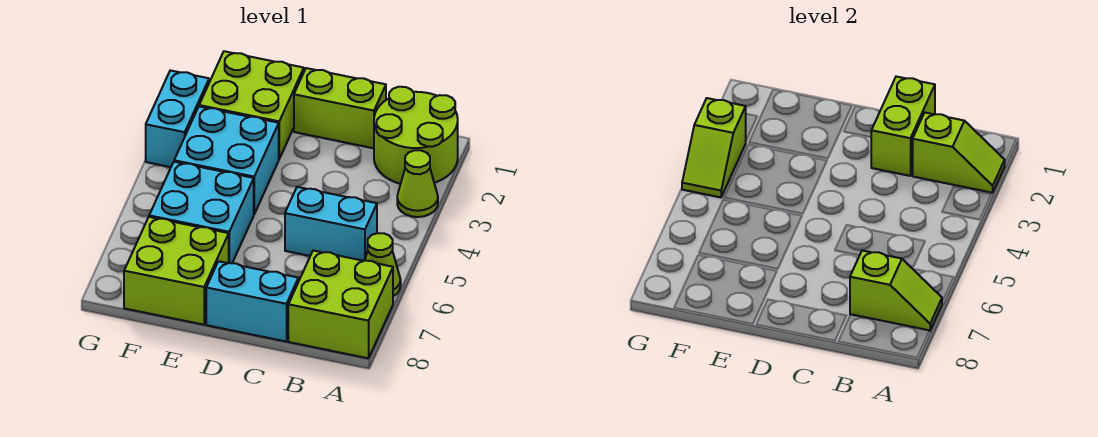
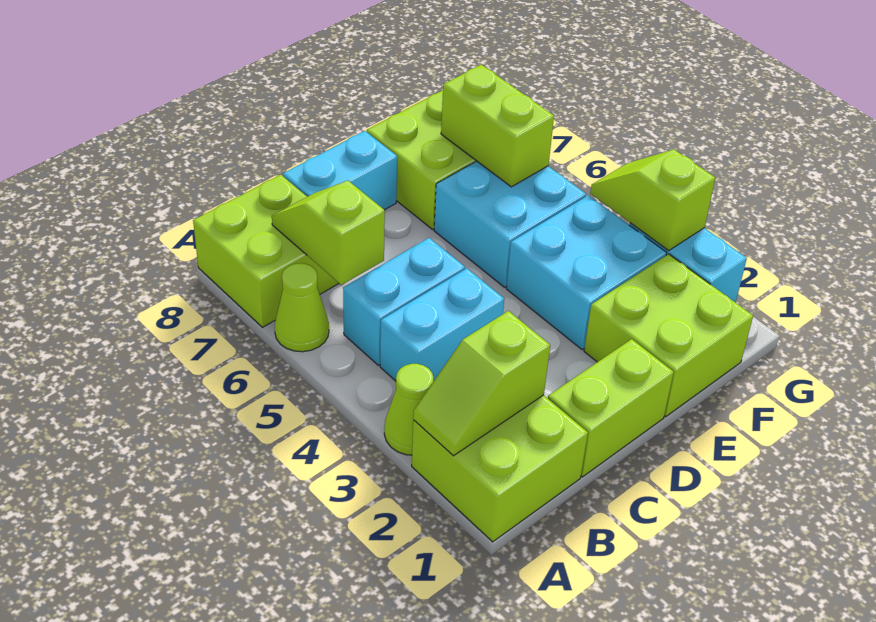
lime round brick A1:B2 level 1 -> lime brick A1:B2 level 1
lime slope A7:B7 level 2 top B -> lime slope B6:B7 level 2 top 6
none -> cyan brick B4:C4 level 1
lime brick C1:C2 level 2 -> lime brick F6:F7 level 2

